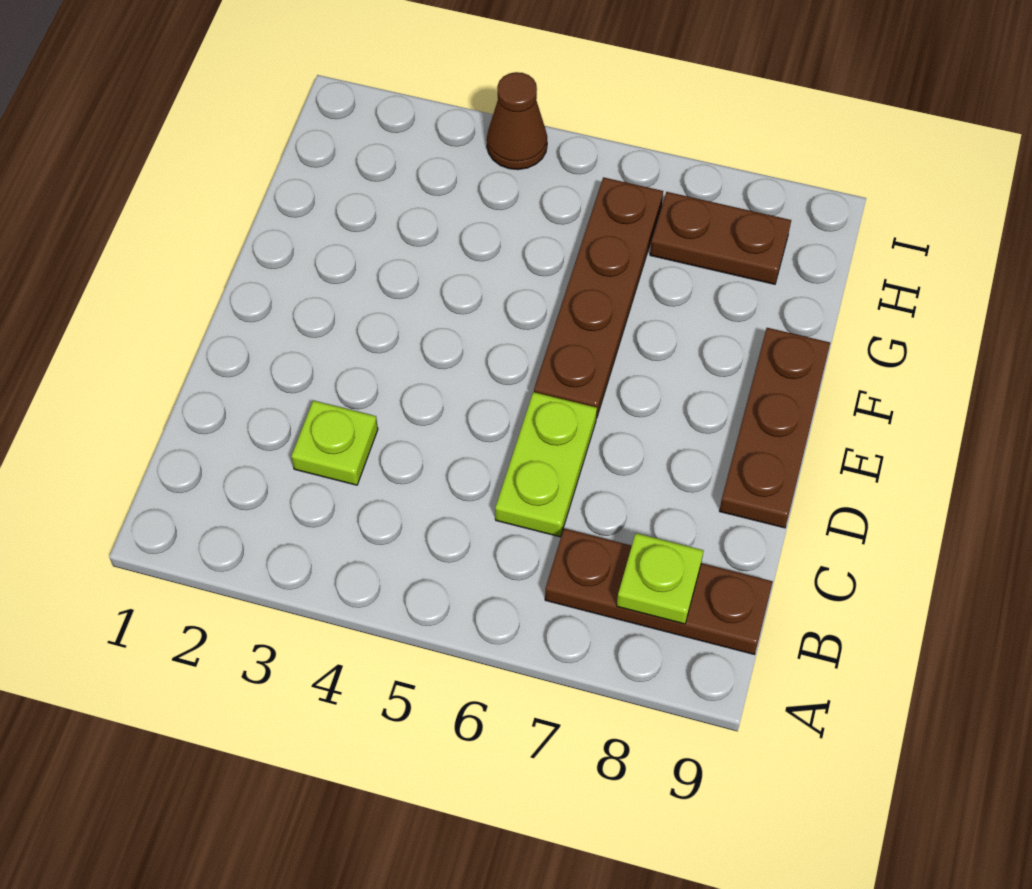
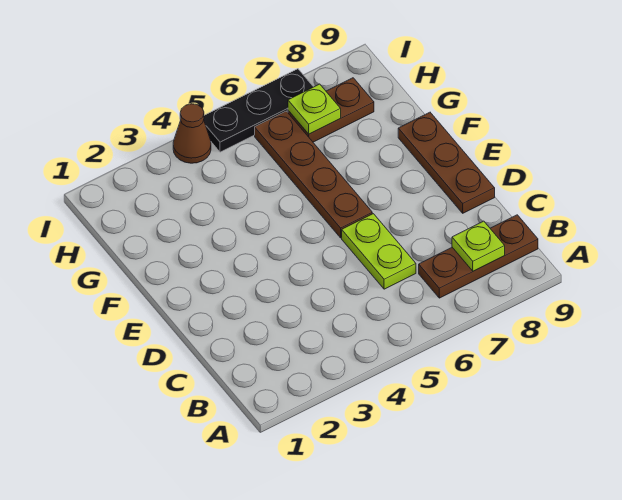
lime plate C3 level 1 -> lime plate H7 level 2
none -> black plate I5:I7 level 1

